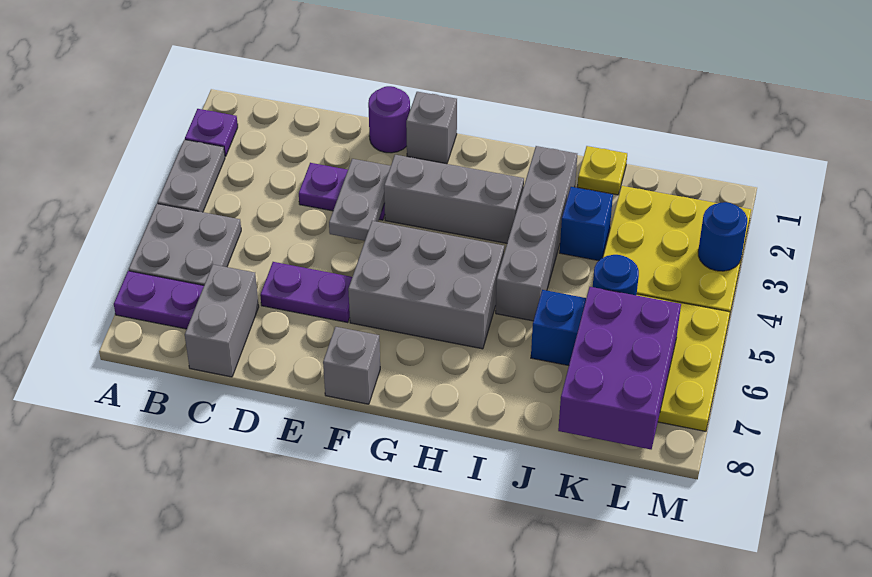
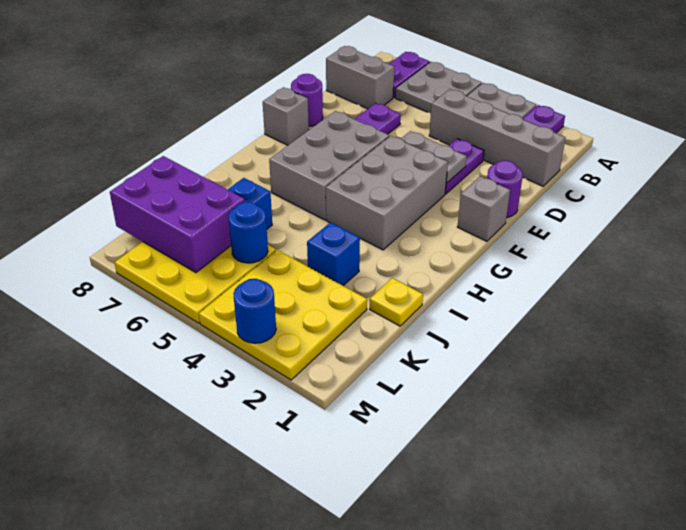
none -> purple round brick E8 level 1
grey brick F3:H3 level 1 -> grey brick F3:H4 level 1
grey brick I2:I5 level 1 -> grey brick C1:C4 level 1

